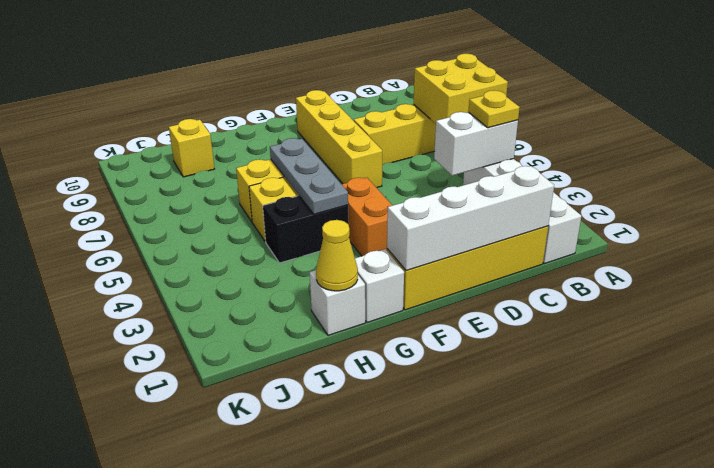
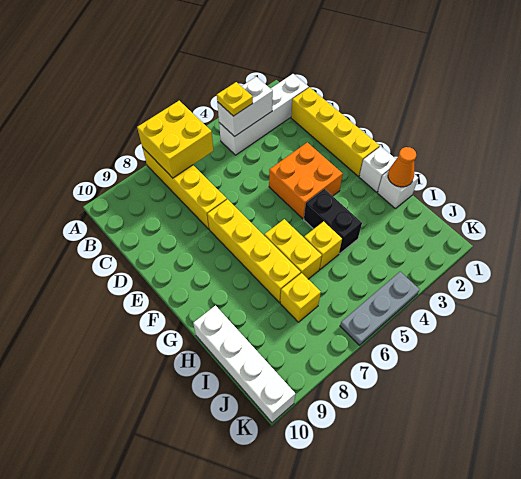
white brick B4:C4 level 2 -> white brick B3:B4 level 2
white brick C1:F1 level 2 -> white brick H10:K10 level 1
yellow brick E6:E9 level 1 -> yellow brick E7:H7 level 1
orange brick F3:F4 level 1 -> orange brick E3:F4 level 1
grey plate G4:G6 level 2 -> grey plate K4:K6 level 1
yellow cone H1 level 2 -> orange cone H1 level 2
yellow brick I9 level 1 -> yellow brick I7 level 1

